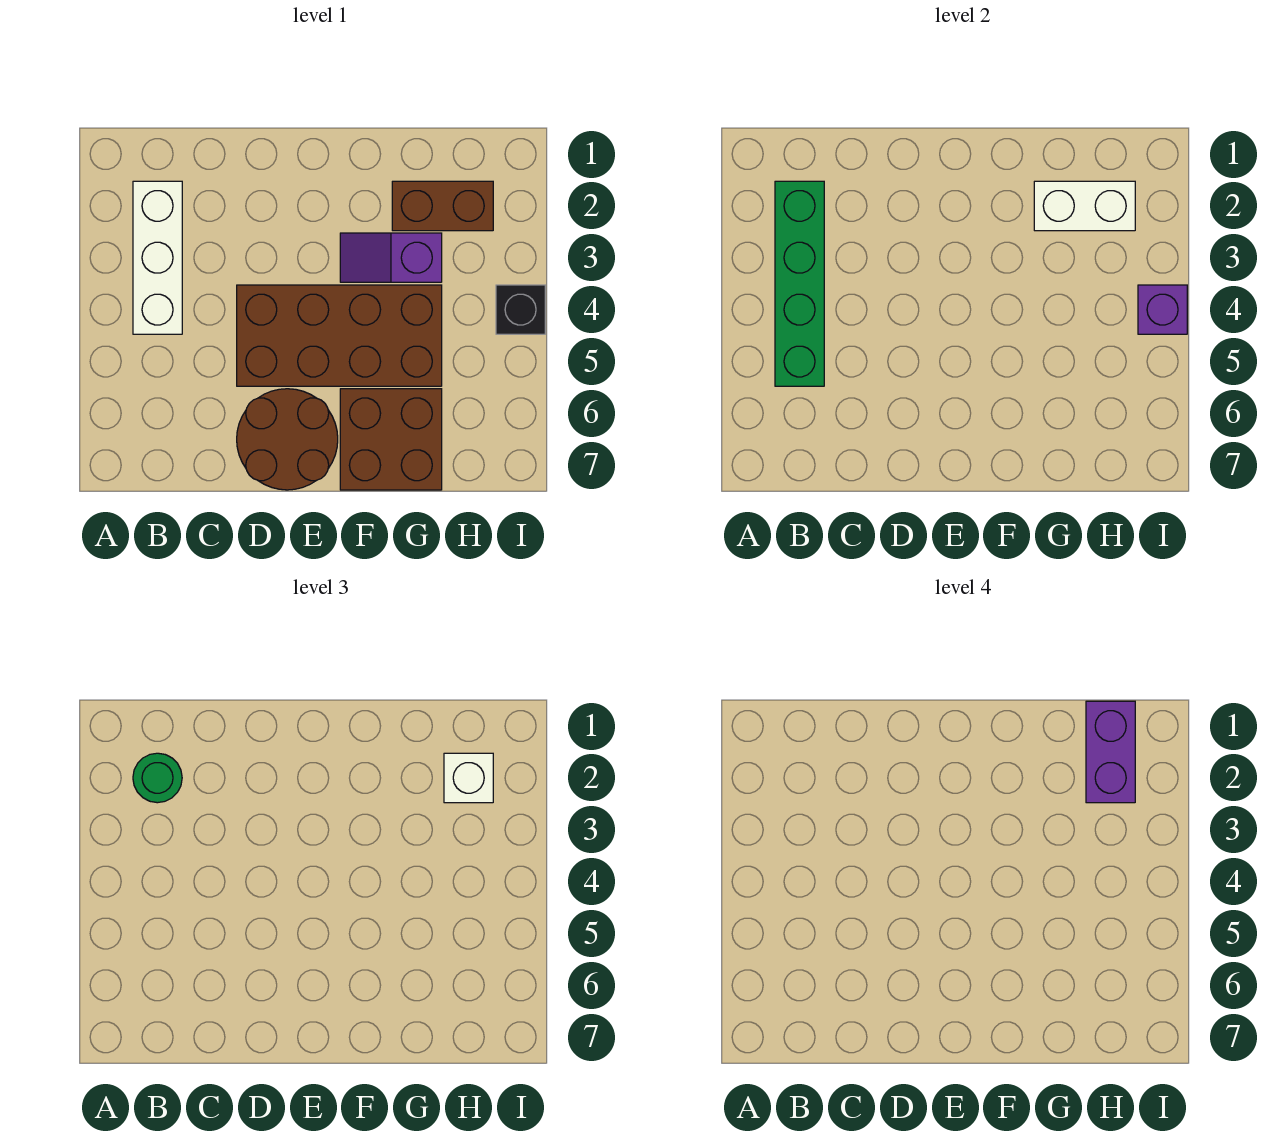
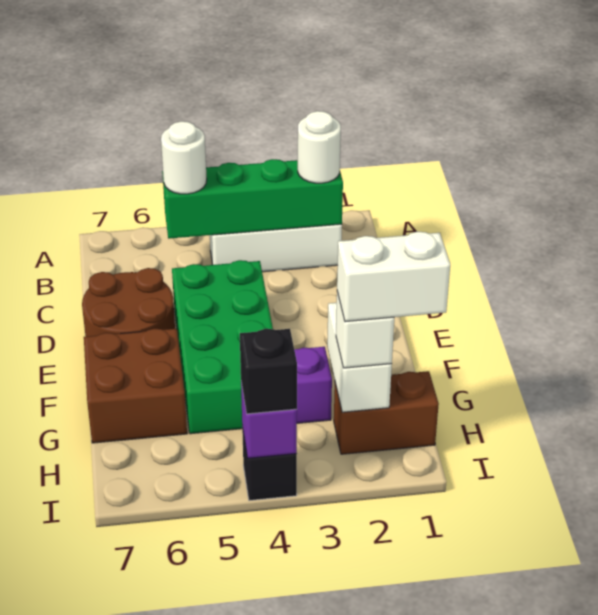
green round brick B2 level 3 -> white round brick B2 level 3
none -> white round brick B5 level 3
brown brick D4:G5 level 1 -> green brick D4:G5 level 1
brown brick G2:H2 level 1 -> brown brick H1:H2 level 1
purple brick H1:H2 level 4 -> white brick H1:H2 level 4
none -> black brick I4 level 3

